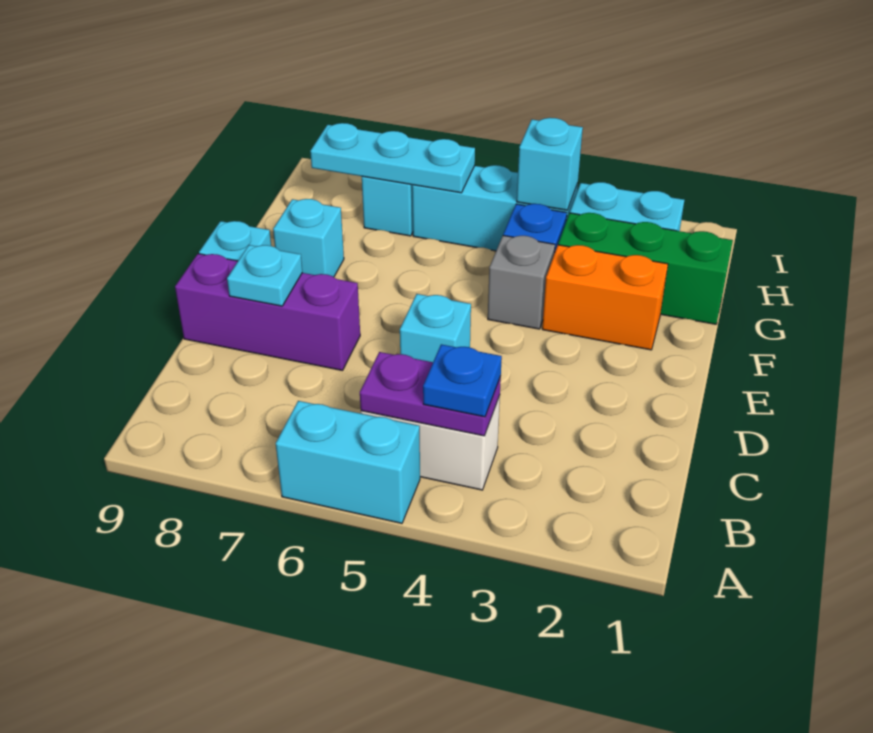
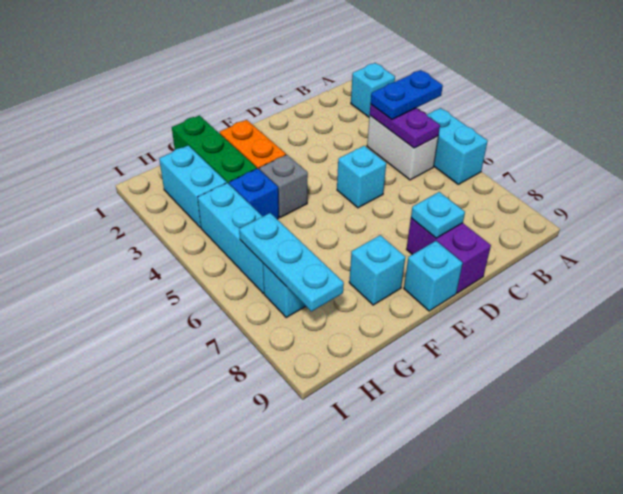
blue plate B4 level 3 -> blue plate A4:B4 level 3
purple brick D7:D9 level 1 -> purple brick D8:D9 level 1
cyan brick H4 level 2 -> cyan brick A2 level 1

